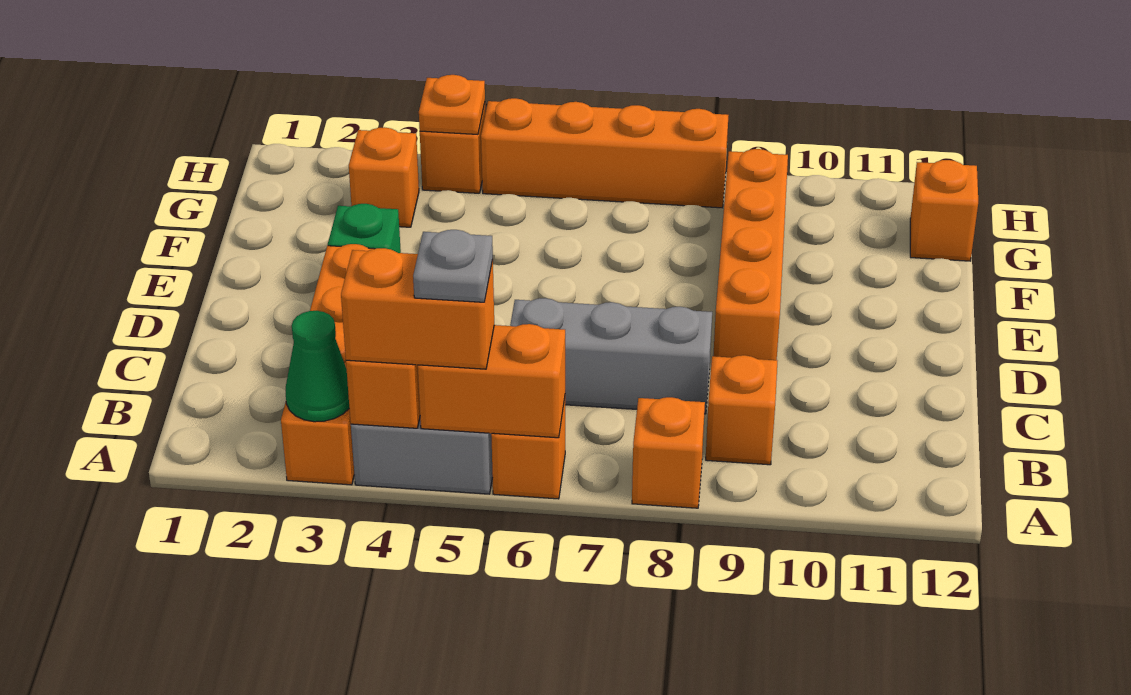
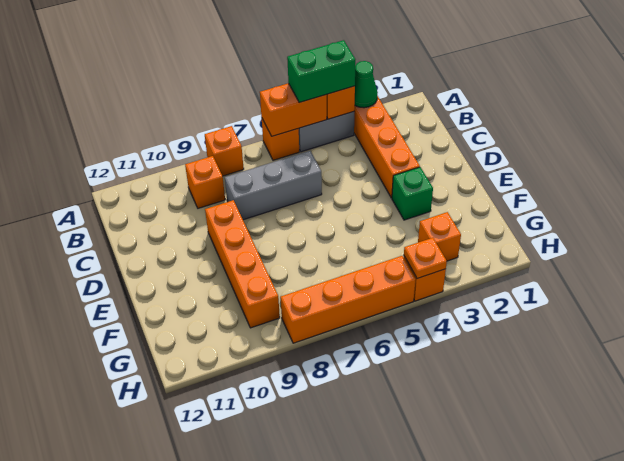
orange brick A4:A5 level 3 -> green brick A4:A5 level 3
grey plate A5 level 4 -> none
orange brick G12 level 1 -> none

